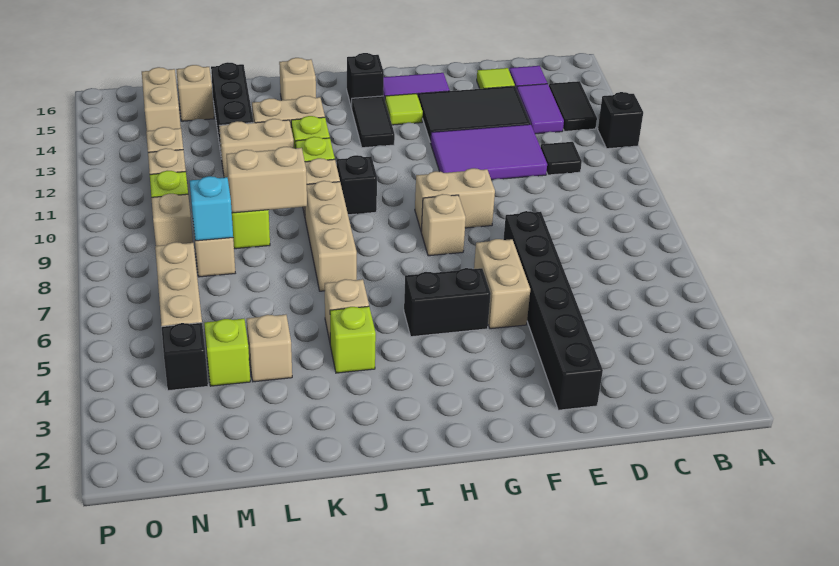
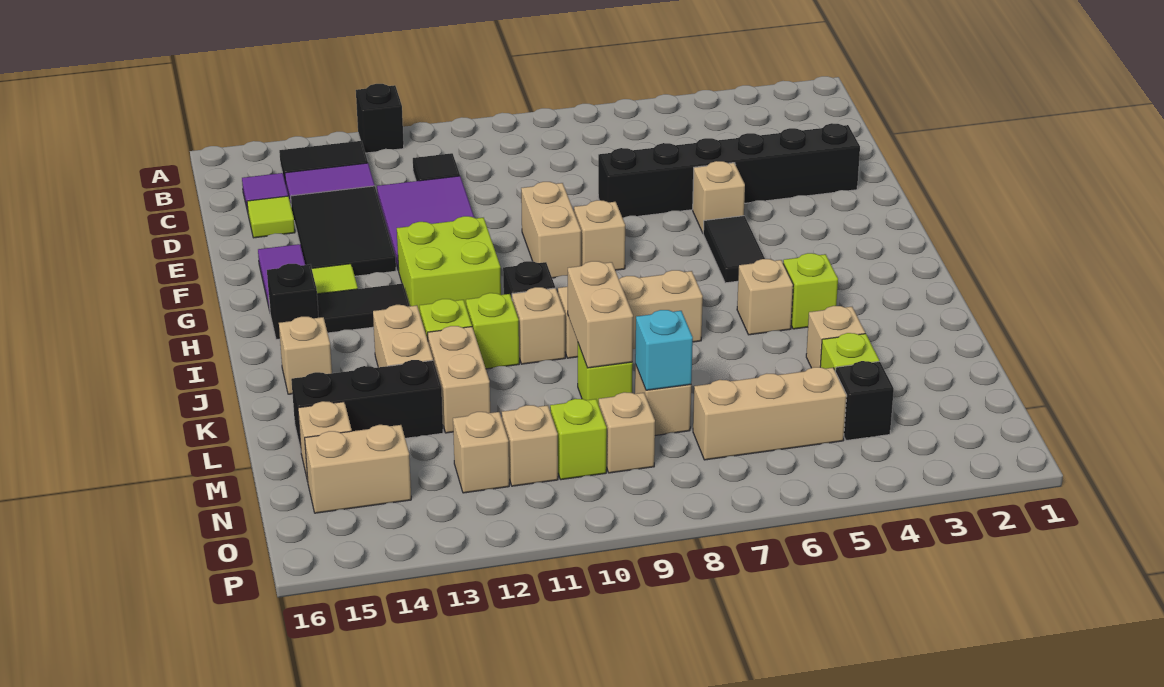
tan brick F5:F6 level 1 -> tan brick F5 level 1
black brick G5:H5 level 1 -> black tile G5:H5 level 1
none -> lime brick G11:H12 level 1

